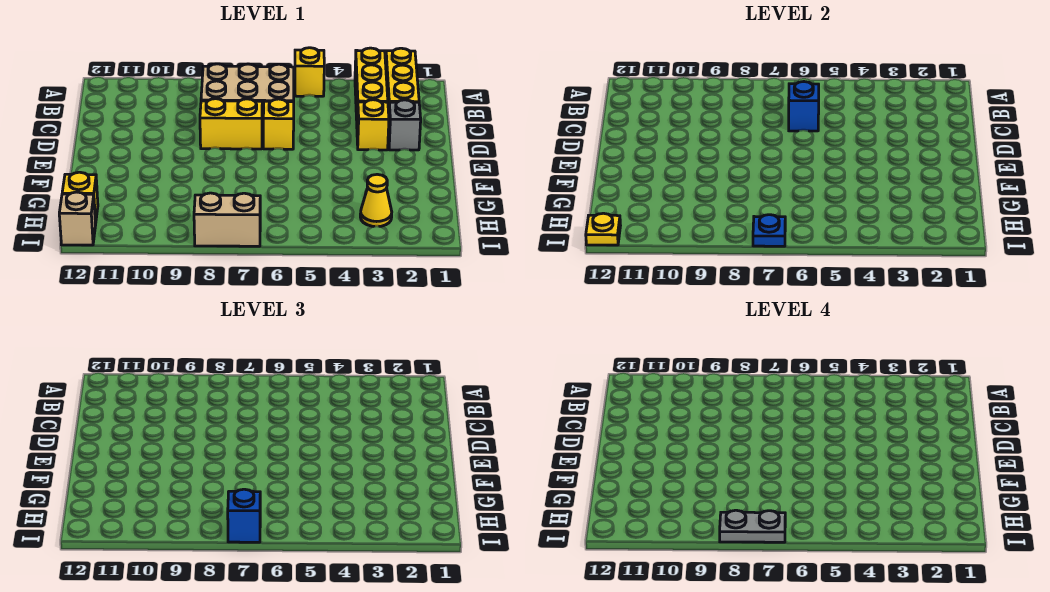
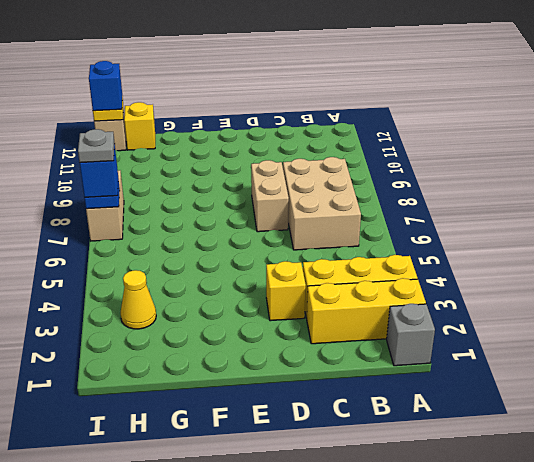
yellow brick A5 level 1 -> none
blue brick C6 level 2 -> blue brick I12 level 3
grey brick D2 level 1 -> grey brick A1 level 1
yellow brick D6 level 1 -> none
yellow brick D7:D8 level 1 -> tan brick D7:D8 level 1
grey plate I7:I8 level 4 -> grey plate I7 level 4

